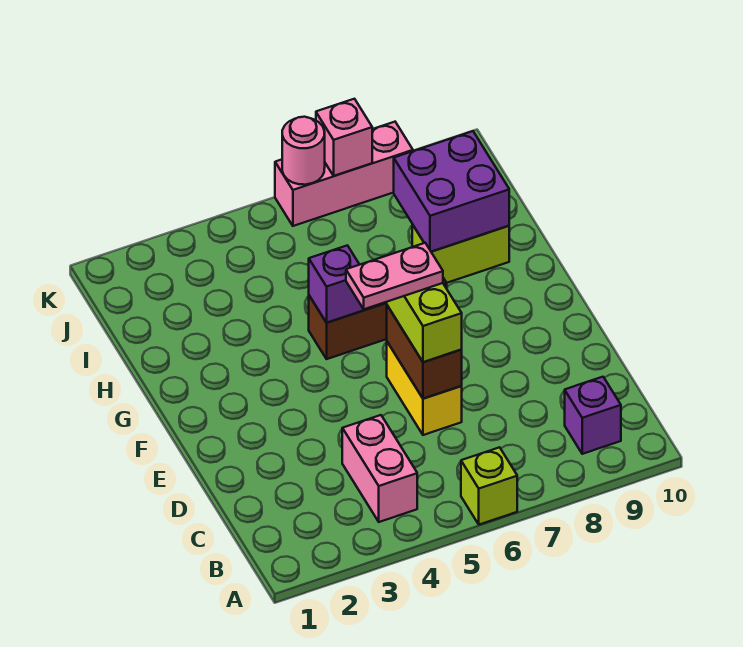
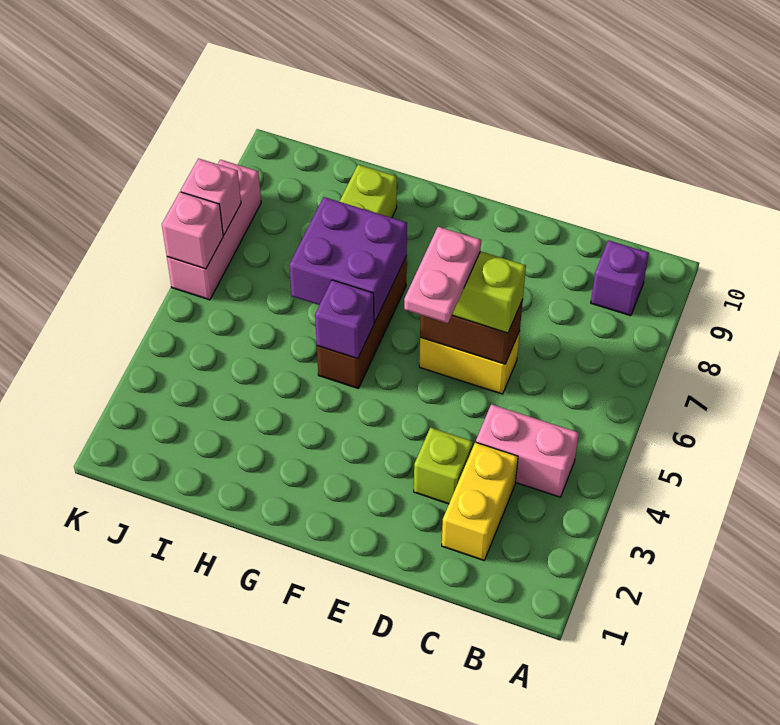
lime brick A6 level 1 -> lime brick D3 level 1
none -> yellow brick C2:C3 level 1
purple brick H8:I9 level 2 -> purple brick G6:H7 level 2
pink round brick K6 level 2 -> pink brick K6 level 2

